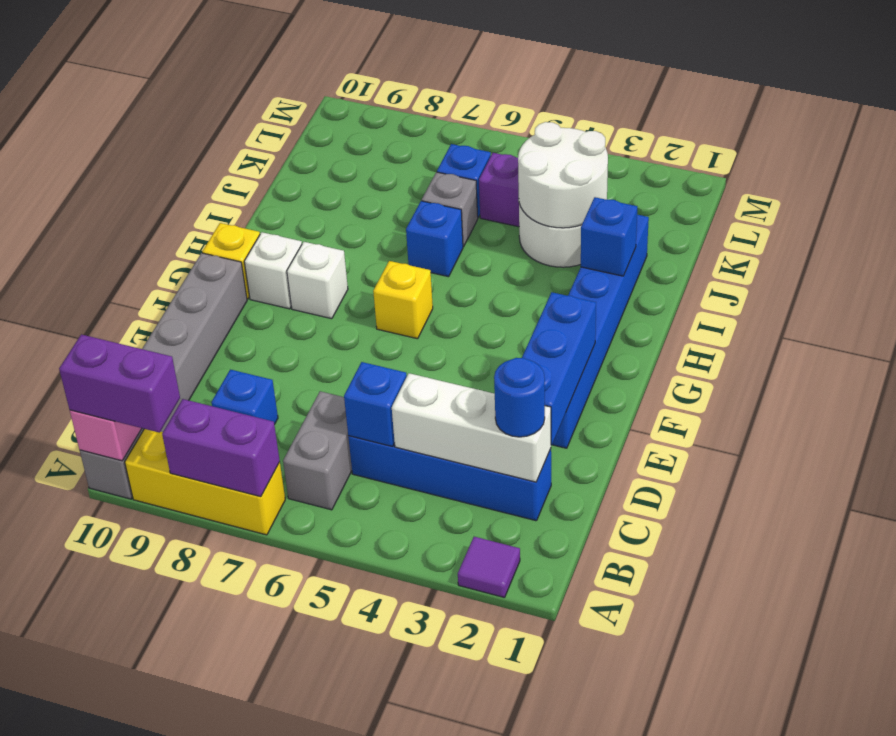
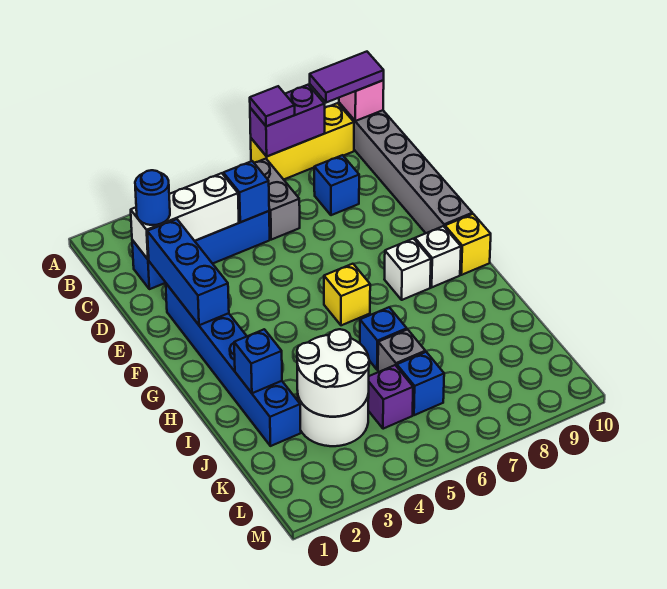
purple tile A2 level 1 -> purple tile A7 level 3
purple brick A9:A10 level 3 -> purple tile A9:A10 level 3

